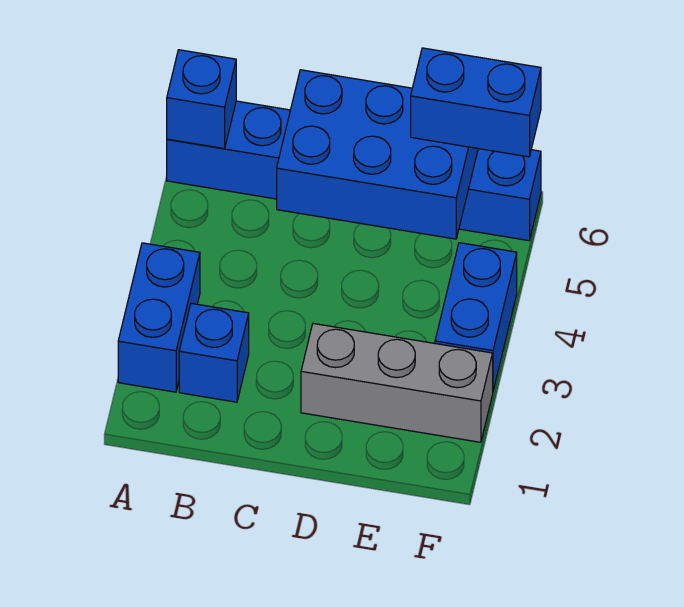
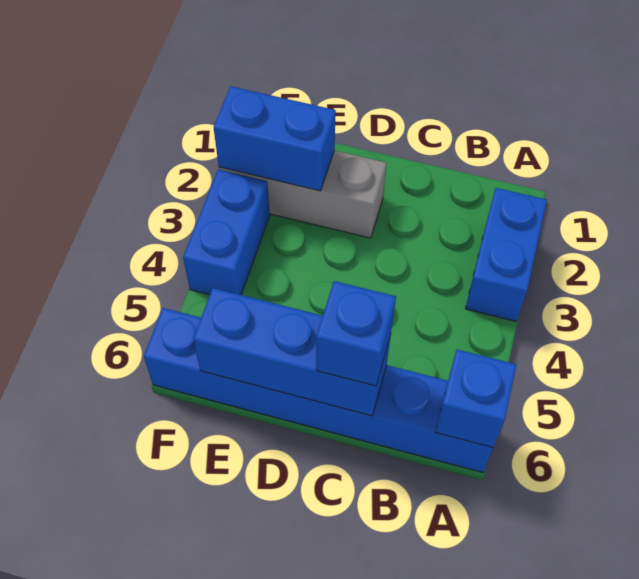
blue brick B2 level 1 -> blue brick C6 level 3
blue brick C5:E6 level 2 -> blue brick C6:E6 level 2
blue brick E6:F6 level 3 -> blue brick E2:F2 level 2

